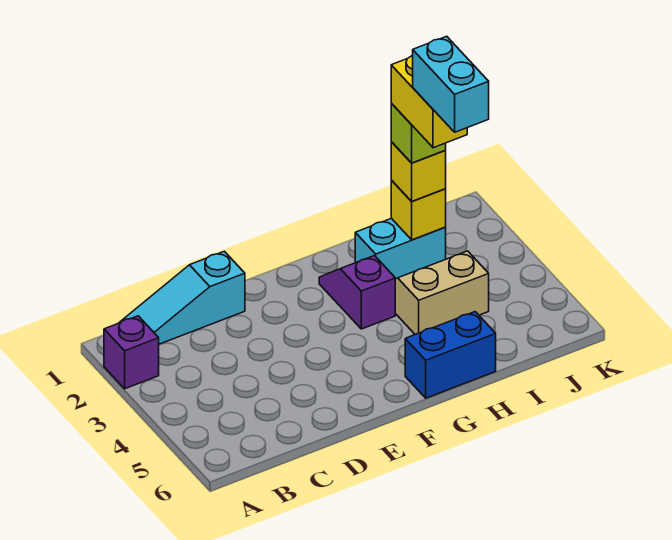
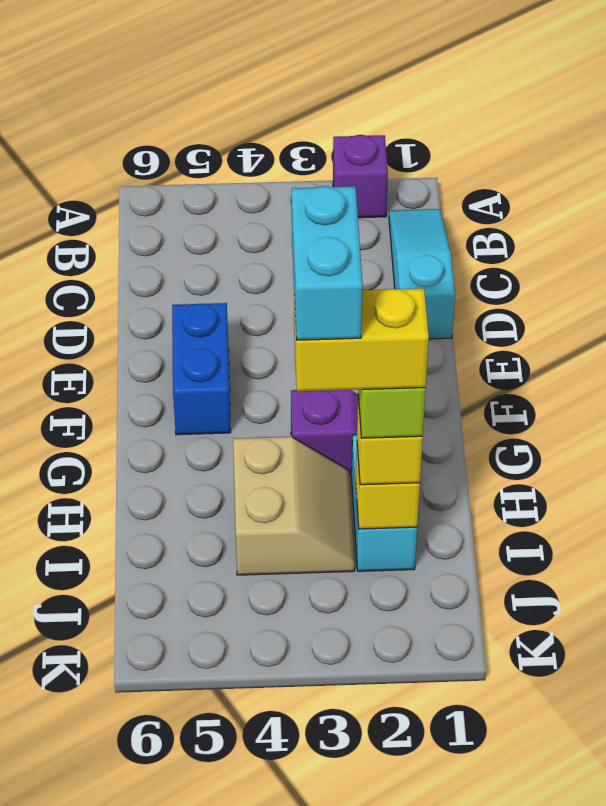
blue brick G6:H6 level 1 -> blue brick E5:F5 level 1
cyan brick I3:I4 level 6 -> cyan brick H3:I3 level 6

